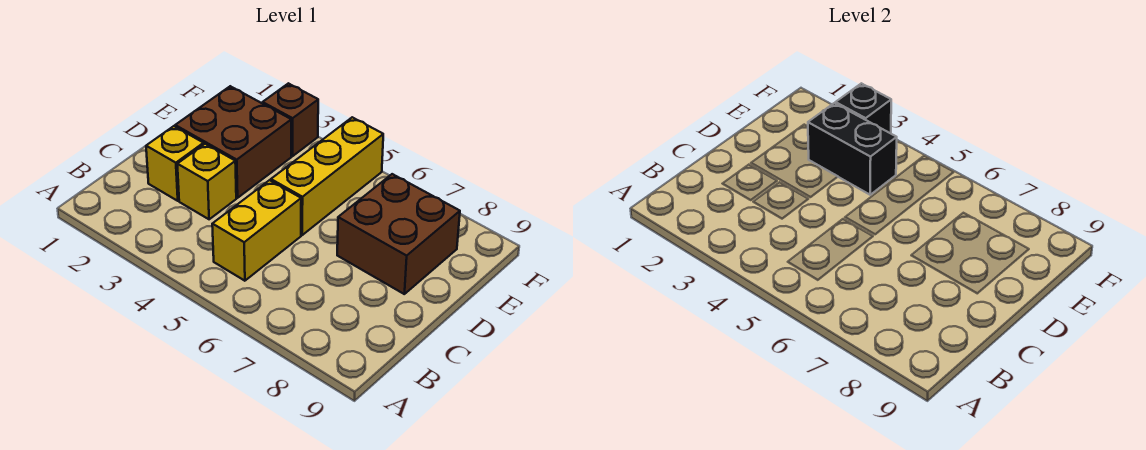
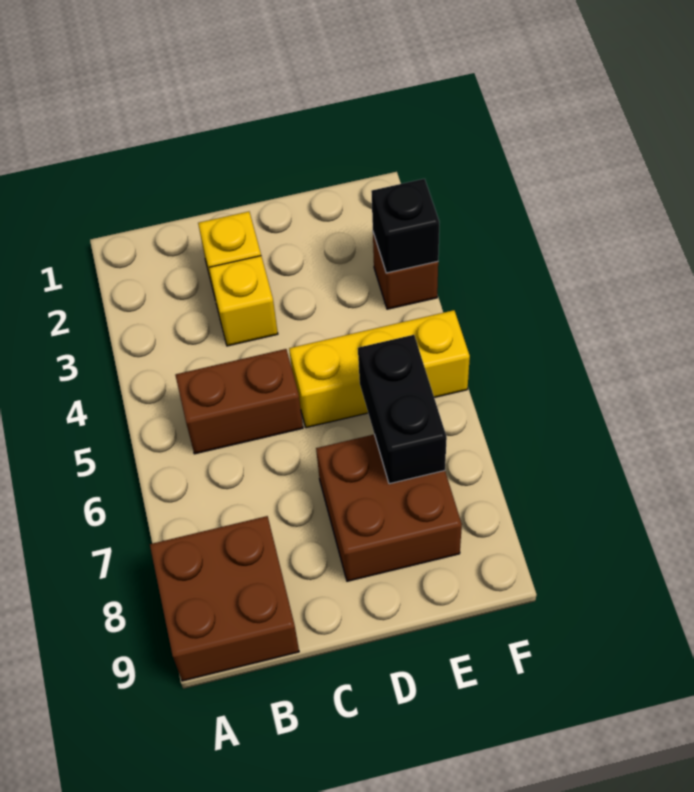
yellow brick B5:C5 level 1 -> brown brick B5:C5 level 1
brown brick D2:E3 level 1 -> brown brick A8:B9 level 1
black brick E3:E4 level 2 -> black brick E6:E7 level 2

